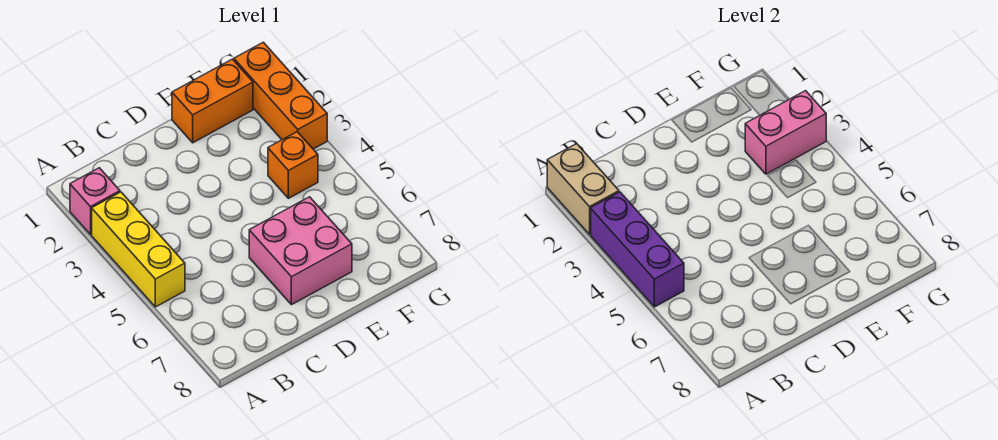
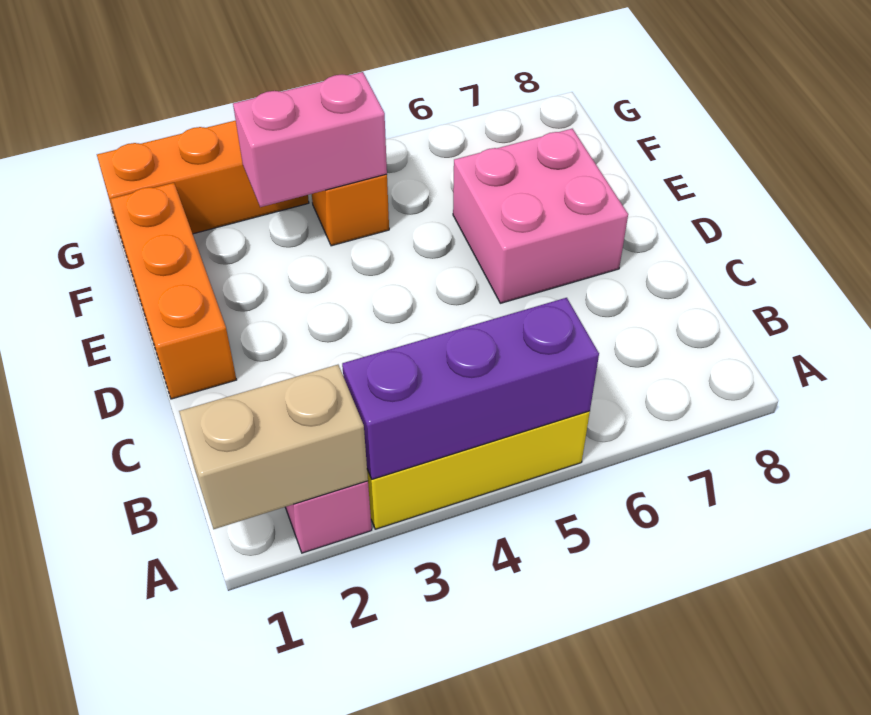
orange brick E1:F1 level 1 -> orange brick D1:F1 level 1
pink brick F3:G3 level 2 -> pink brick F3:F4 level 2

